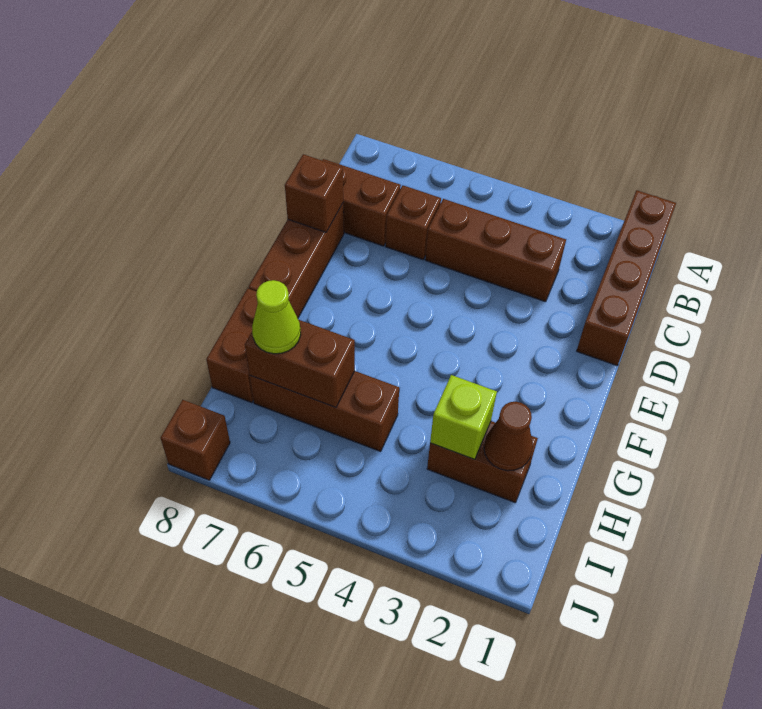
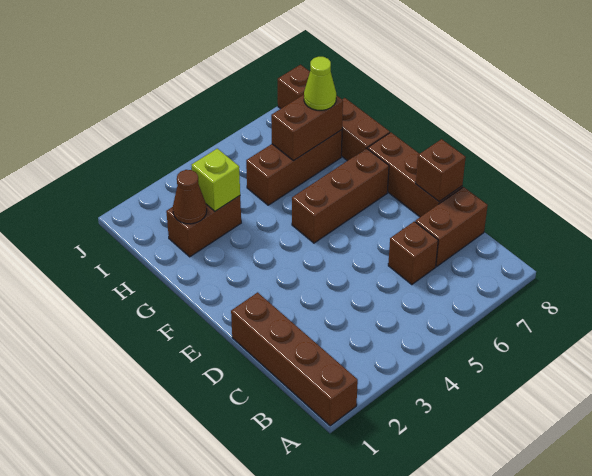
brown brick C3:C5 level 1 -> brown brick F5:F7 level 1

